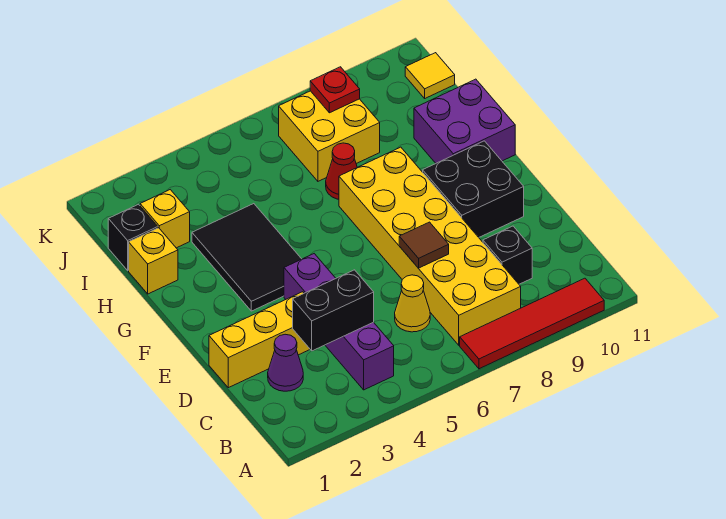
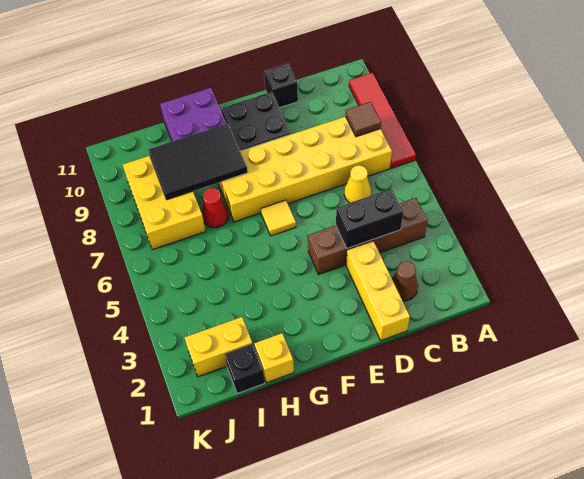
purple brick B4:E4 level 1 -> brown brick B4:E4 level 1
purple cone C2 level 1 -> brown cone C2 level 1
black brick C3:C4 level 2 -> black brick C4:D4 level 2
black brick C9 level 1 -> black brick D11 level 1
brown tile D7 level 2 -> brown tile B8 level 2
black tile F3:H4 level 1 -> black tile G8:I9 level 2
yellow brick I2 level 1 -> yellow brick I2:J2 level 1
yellow brick I7:J8 level 1 -> yellow brick I7:J9 level 1
red plate J8 level 2 -> none
yellow tile J11 level 1 -> yellow tile F6 level 1

